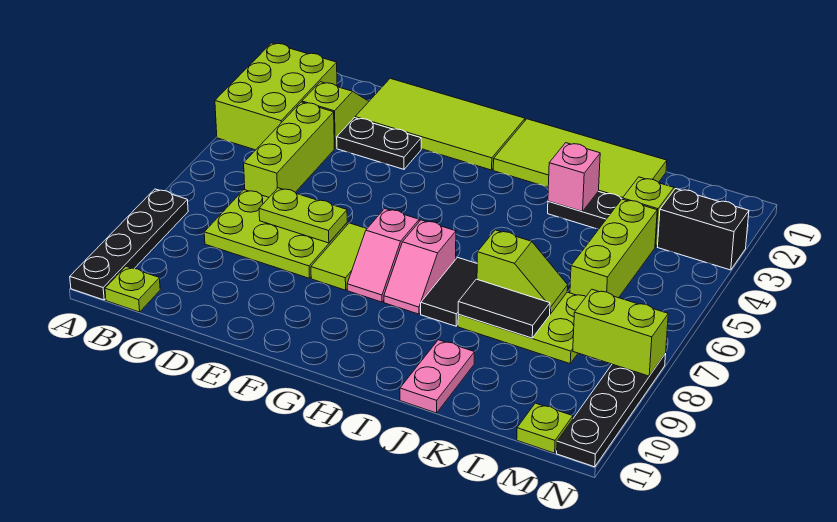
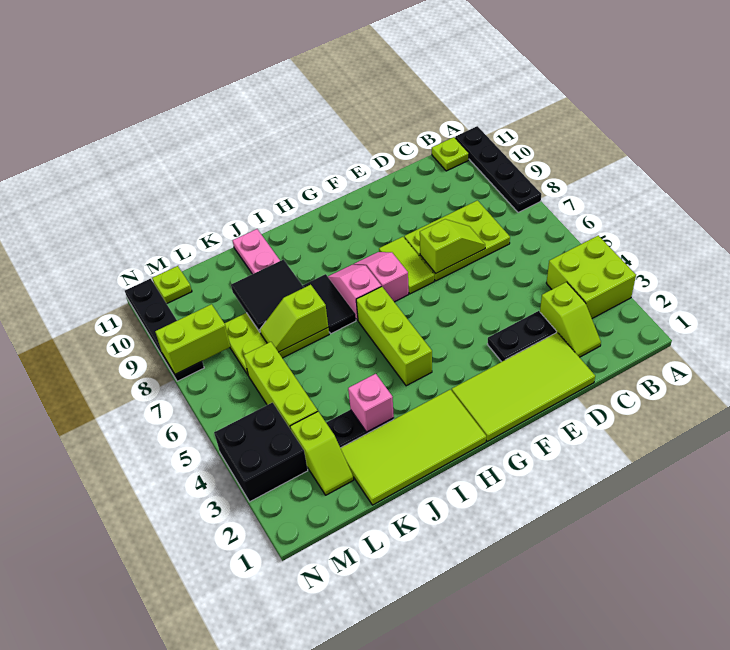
lime brick A2:B4 level 1 -> lime brick A3:B4 level 1
lime brick C4:C6 level 1 -> lime brick H4:H6 level 1
lime plate D7:E7 level 2 -> lime slope D7:E7 level 2 top E
black tile J8:K8 level 2 -> black tile J8:K9 level 2
black brick M3:N3 level 1 -> black brick M3:N4 level 1

